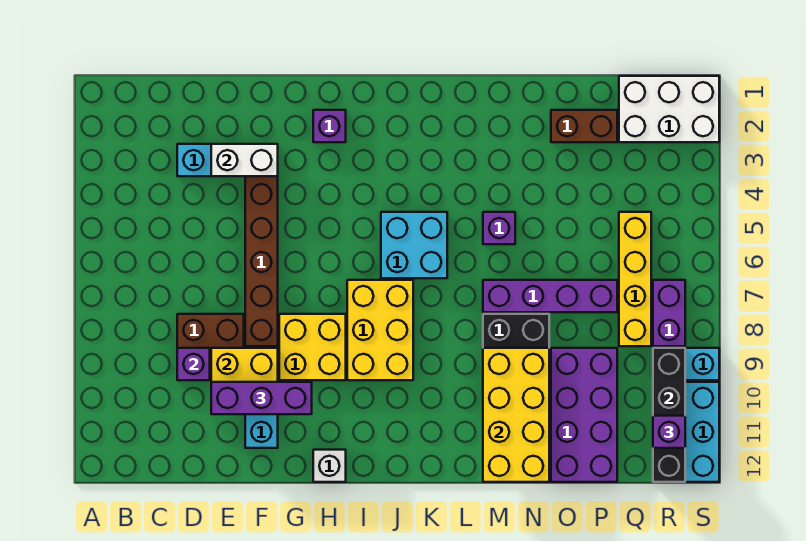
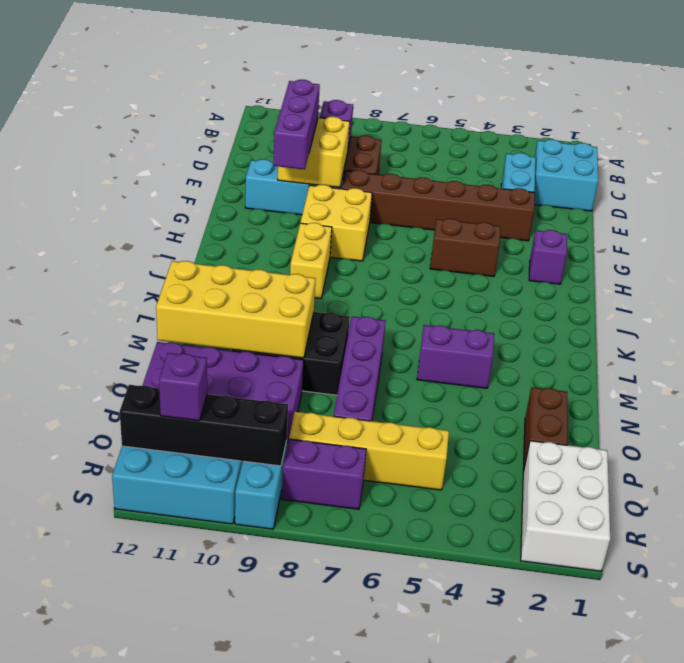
white brick E3:F3 level 2 -> none
none -> brown brick H4:H5 level 1
white brick H12 level 1 -> none
yellow brick I7:J9 level 1 -> yellow brick I9:J9 level 1
cyan brick J5:K6 level 1 -> cyan brick C1:D2 level 1
purple brick M5 level 1 -> purple brick M4:M5 level 1

